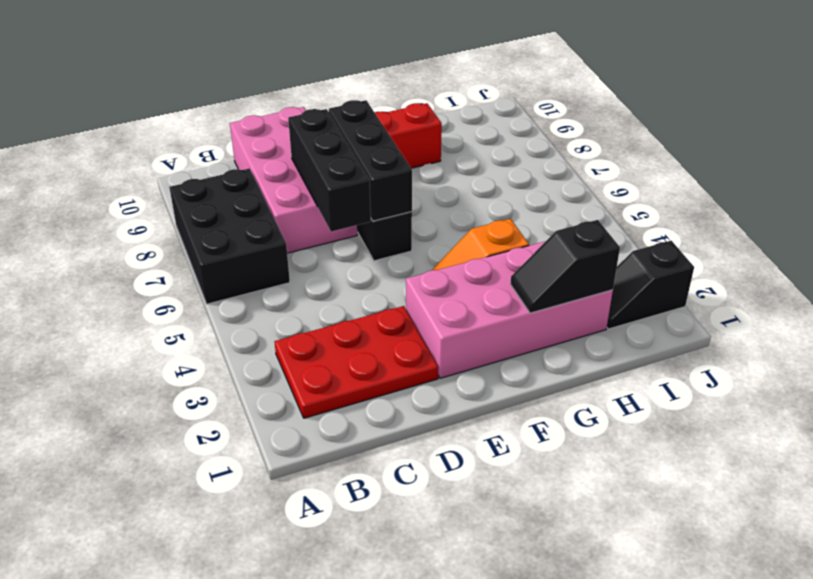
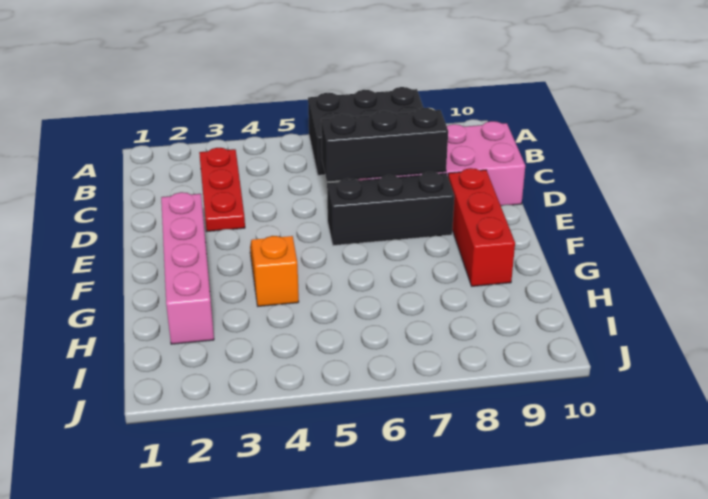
red plate B2:D3 level 1 -> red plate B3:D3 level 1
pink brick E2:H3 level 1 -> pink brick E2:H2 level 1
black brick E6:E8 level 2 -> none
black slope G2:H2 level 2 top H -> none
black slope I2:J2 level 1 top J -> none

